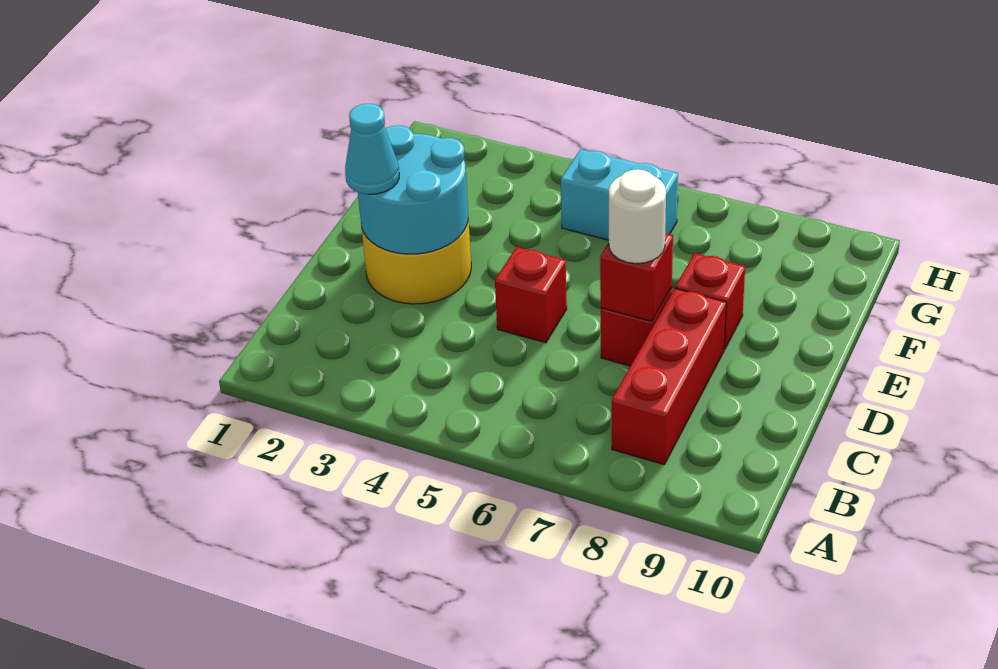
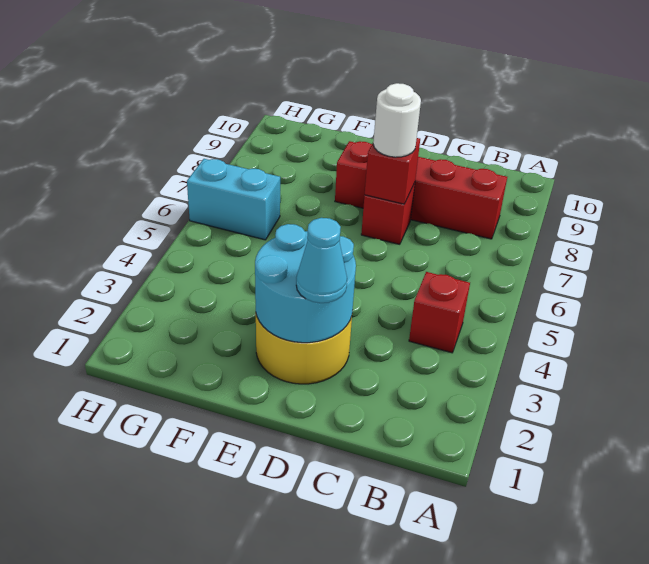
red brick D5 level 1 -> red brick B4 level 1
cyan brick G5:G6 level 1 -> cyan brick G6:H6 level 1

